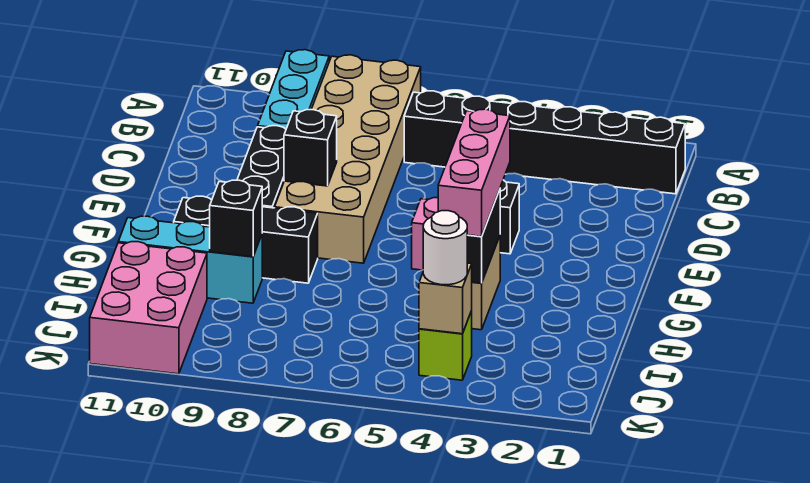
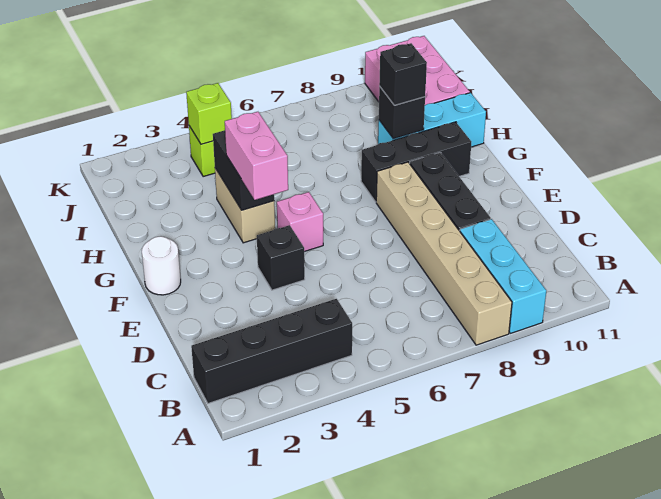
tan brick A7:F8 level 1 -> tan brick A8:F8 level 1
black brick B1:B6 level 1 -> black brick B1:B4 level 1
black brick E8 level 2 -> black brick H9 level 3
pink brick F4:H4 level 3 -> pink brick F4:G4 level 3
tan brick J4 level 2 -> lime brick J4 level 2
white round brick J4 level 3 -> white round brick F1 level 1

